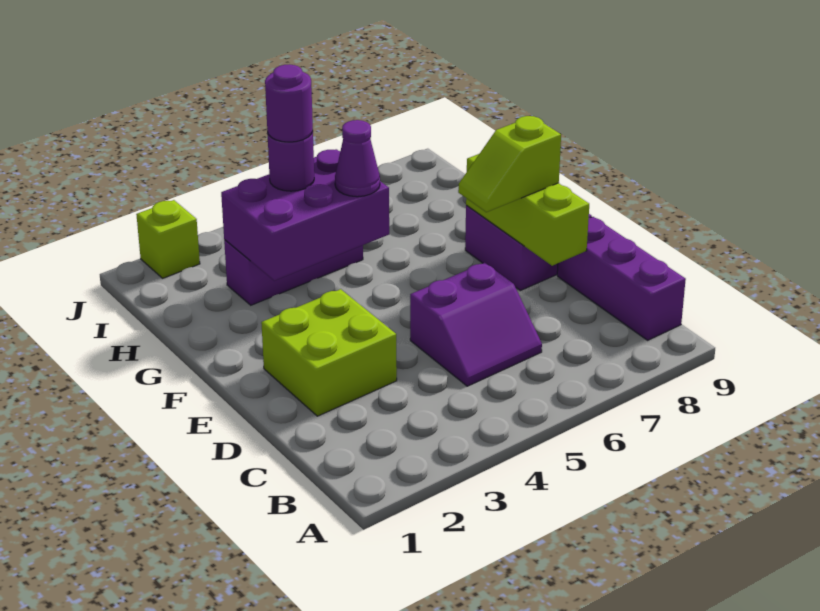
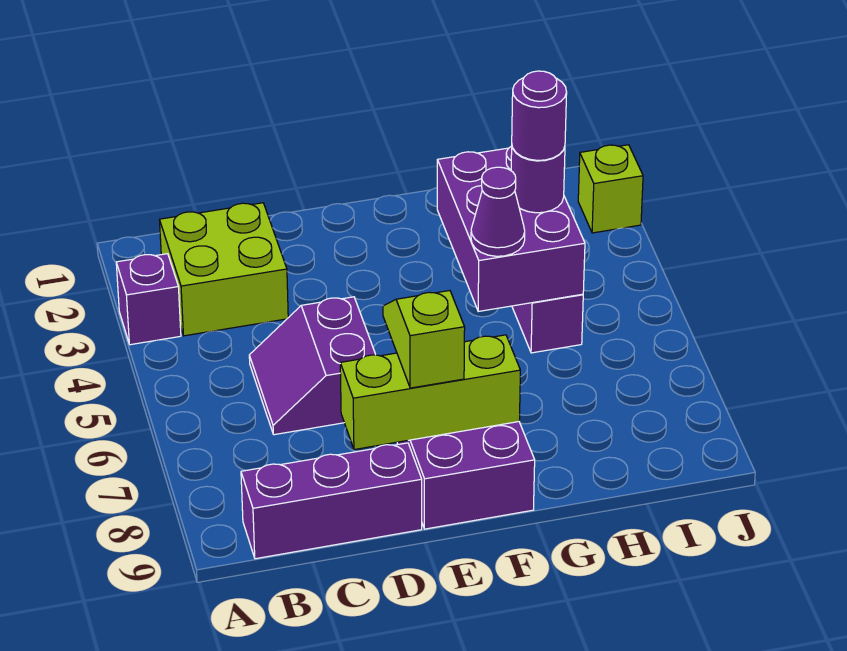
none -> purple brick A3 level 1
lime brick D2:E3 level 1 -> lime brick B2:C3 level 1

